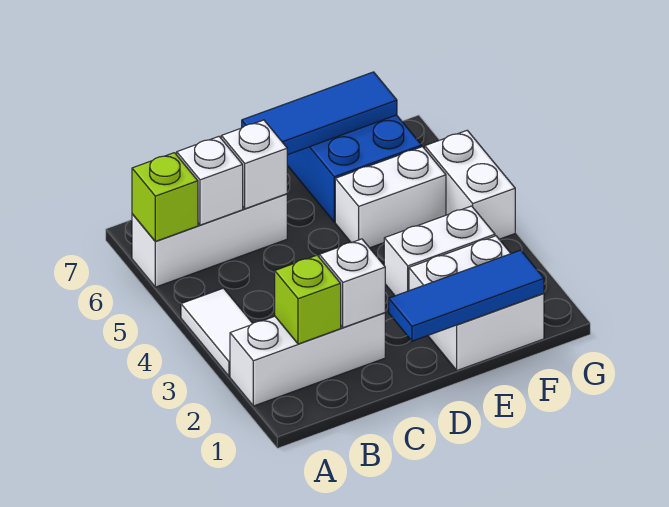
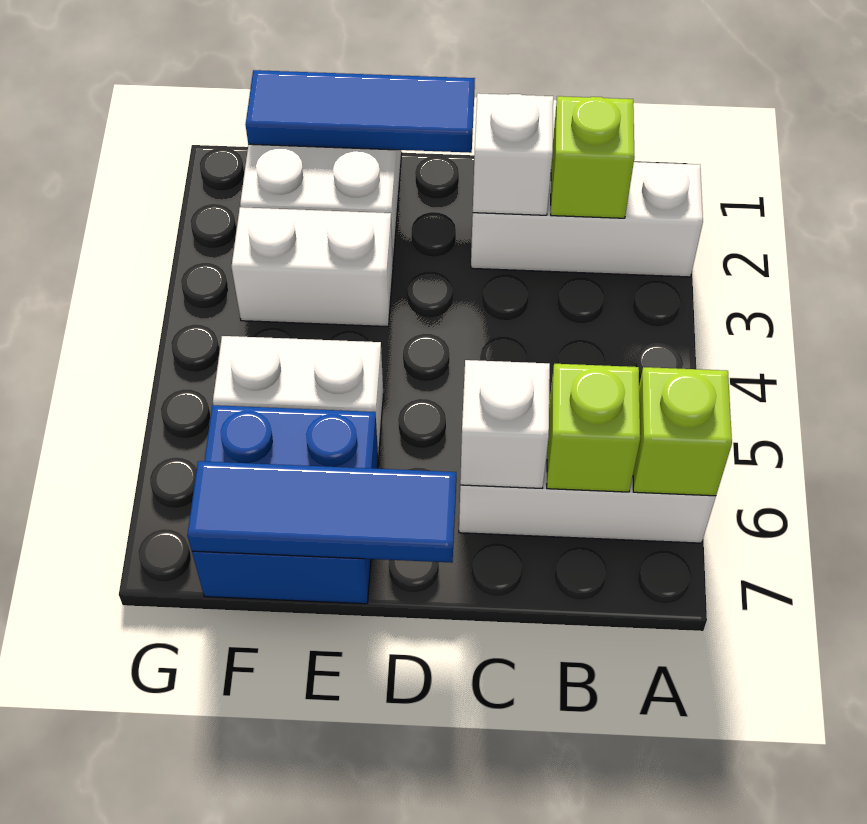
white tile A3:A4 level 1 -> none
white brick B6 level 2 -> lime brick B6 level 2
white brick G4:G5 level 1 -> none

